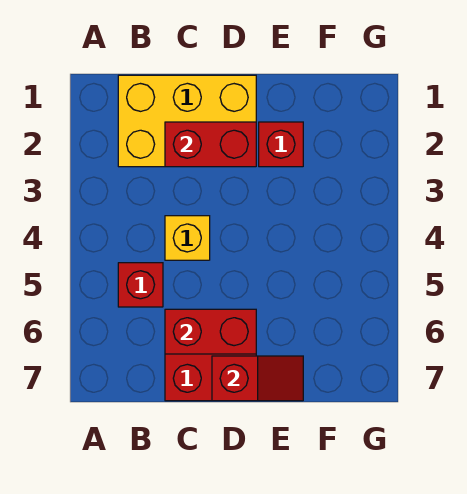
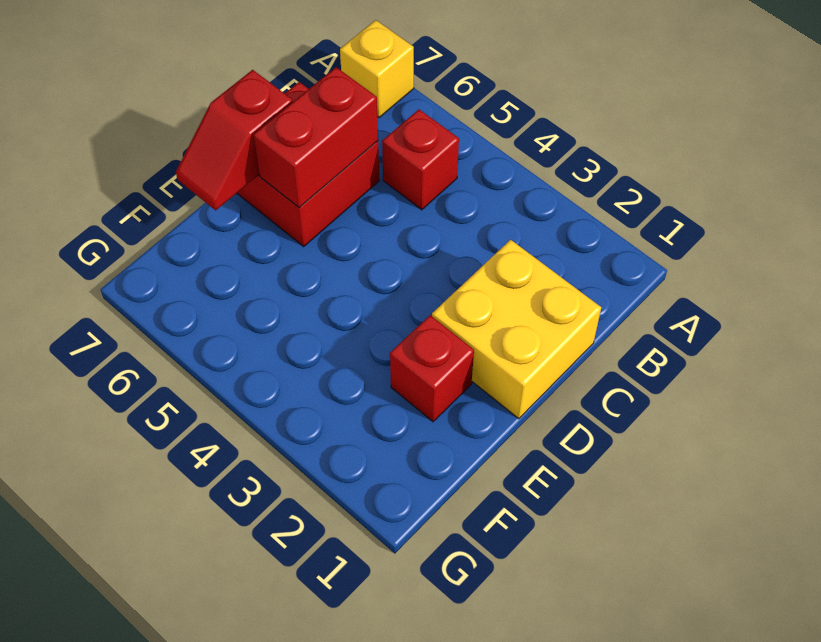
yellow brick B1:D2 level 1 -> yellow brick C1:D2 level 1
red brick C2:D2 level 2 -> none
yellow brick C4 level 1 -> yellow brick A7 level 1

